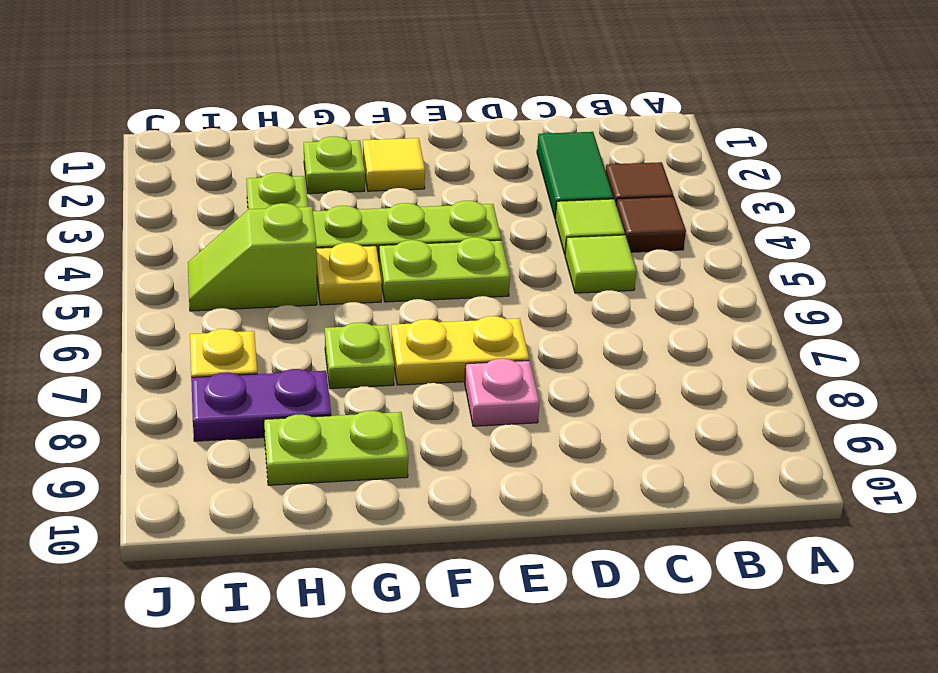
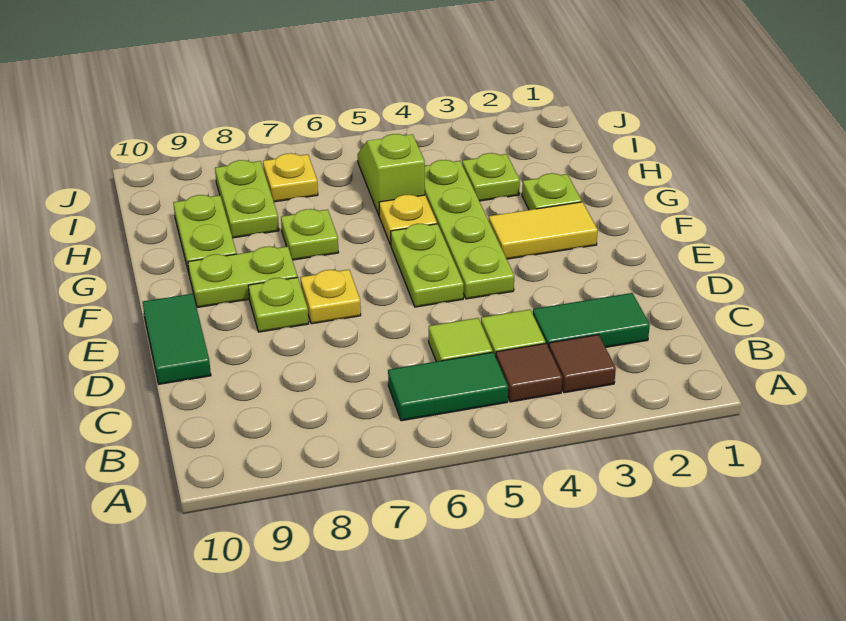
none -> green tile B5:B6 level 1
none -> green tile D10:E10 level 1
yellow plate E7:F7 level 1 -> yellow plate E7 level 1
pink plate E8 level 1 -> lime plate E8 level 1
yellow tile F2 level 1 -> yellow tile F2:F3 level 1
none -> lime plate F8:F9 level 1
purple plate H8:I8 level 1 -> lime plate H8:I8 level 1

